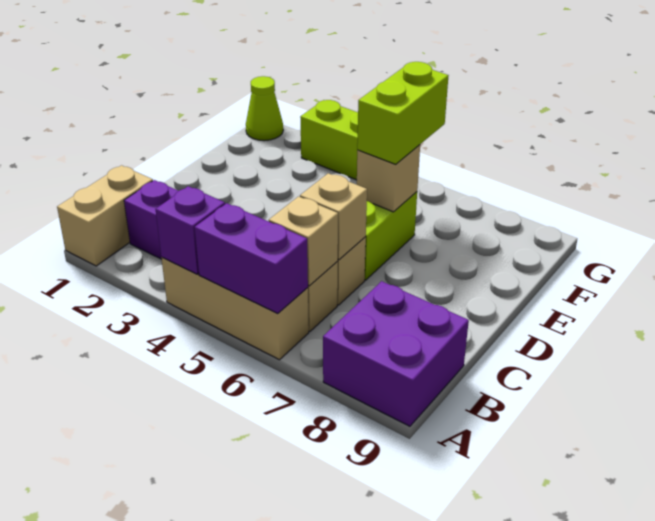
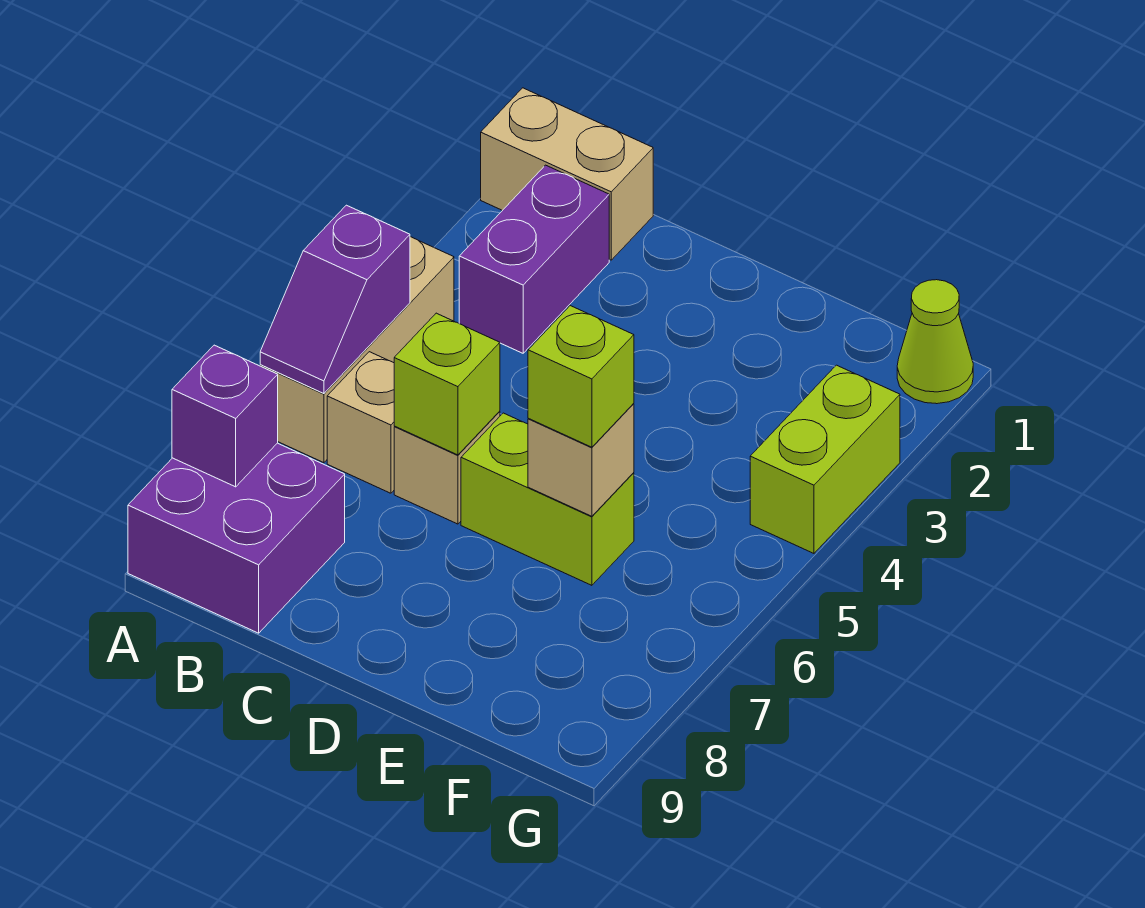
purple brick A4 level 2 -> purple brick A8 level 2
purple brick A5:A6 level 2 -> purple slope A5:A6 level 2 top 5
tan brick B6 level 2 -> none
tan brick C6 level 2 -> lime brick C6 level 2
lime brick E6:F6 level 3 -> lime brick E6 level 3

